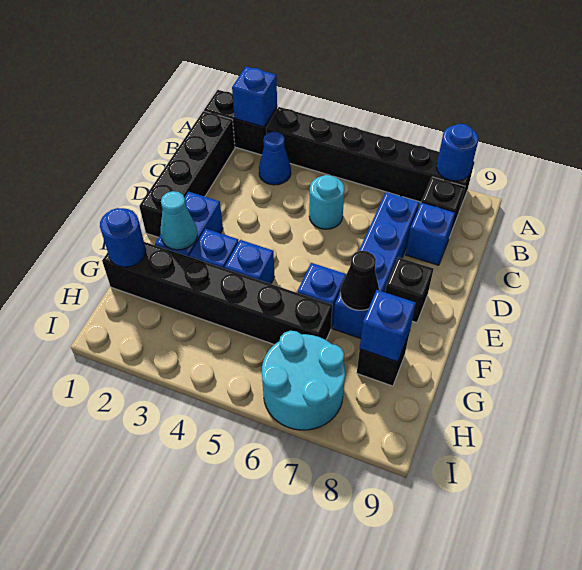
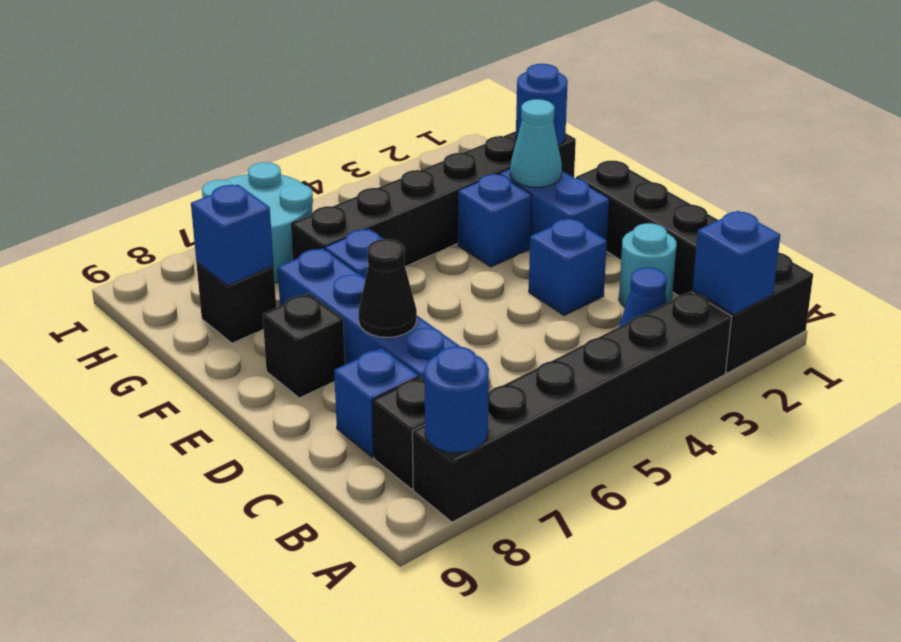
cyan round brick C5 level 1 -> cyan round brick C2 level 1
blue brick F4 level 1 -> blue brick D3 level 1
black cone F7 level 2 -> black cone D7 level 2

